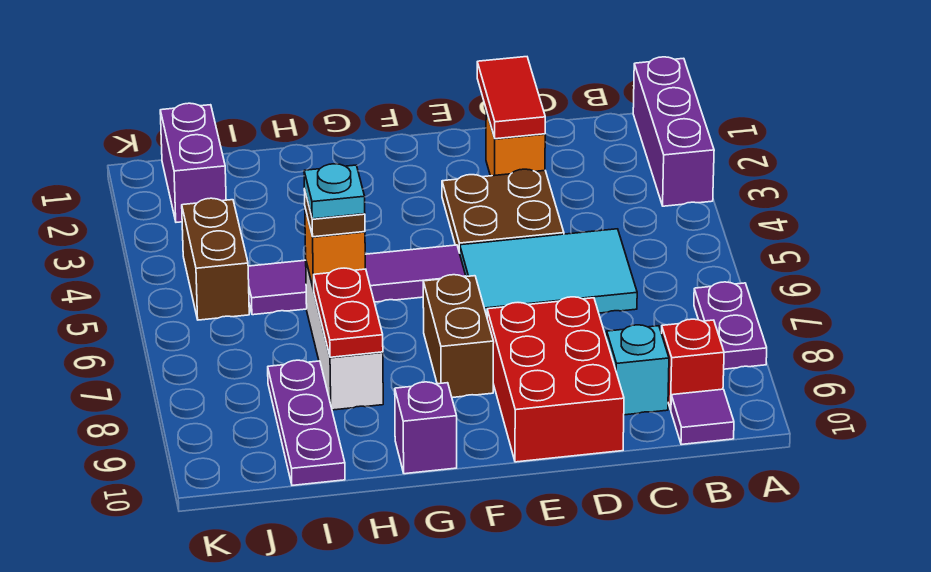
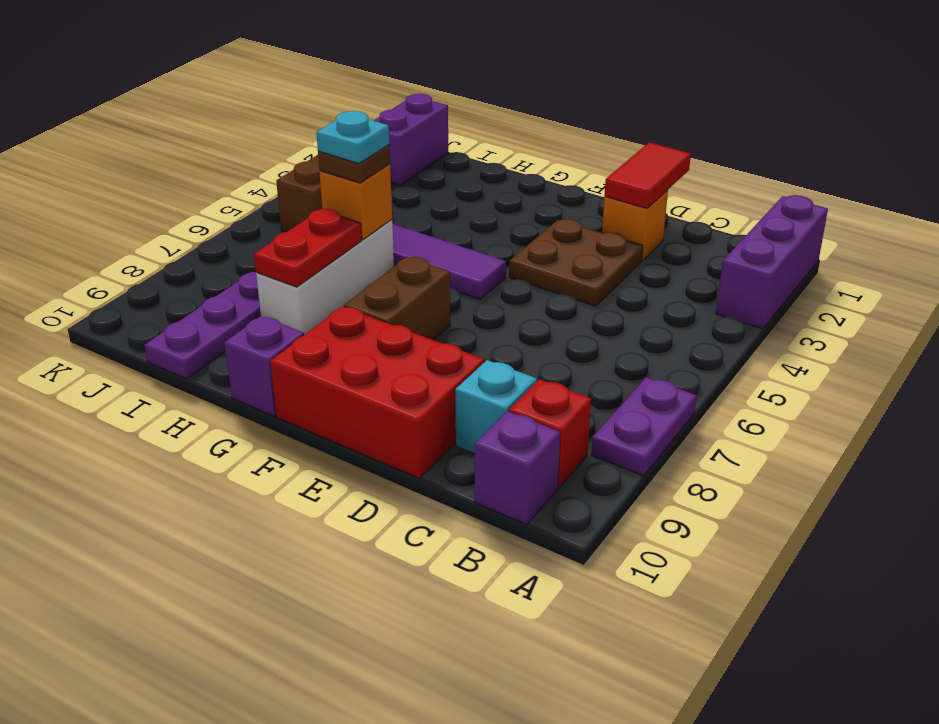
purple tile B10 level 1 -> purple brick B10 level 1
cyan tile C5:E6 level 1 -> none
red brick D8:E10 level 1 -> red brick D9:F10 level 1

